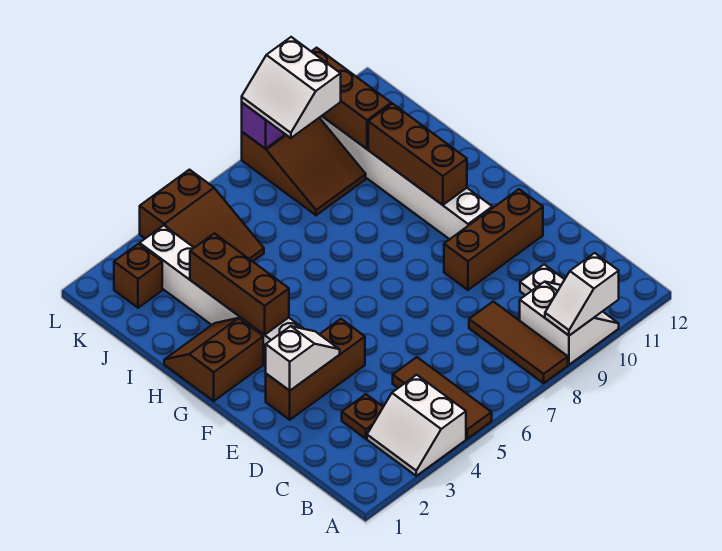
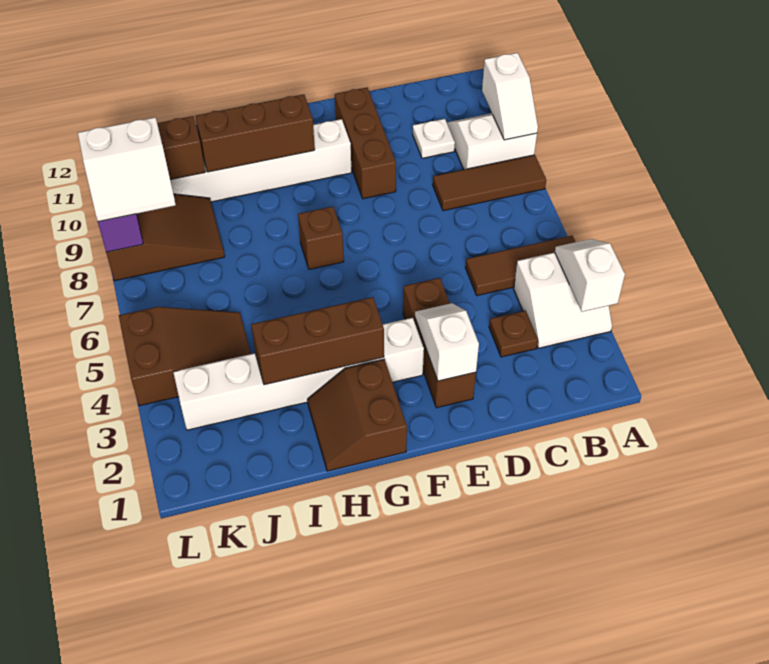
none -> white slope A3:A4 level 2 top 3
brown brick K2 level 1 -> brown brick G7 level 1

